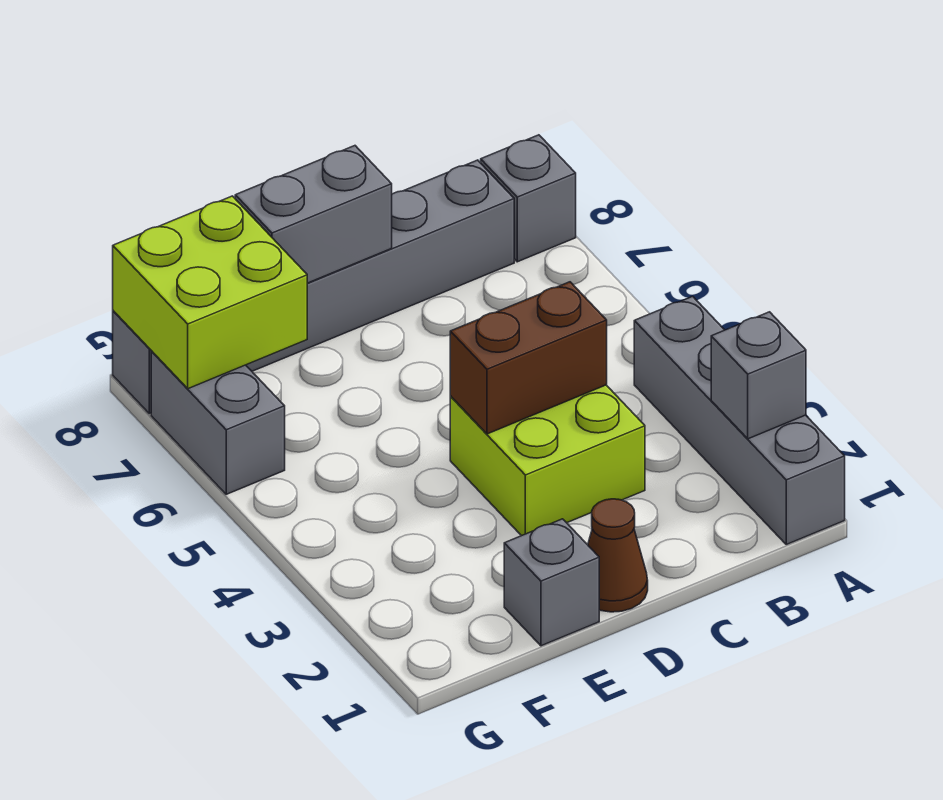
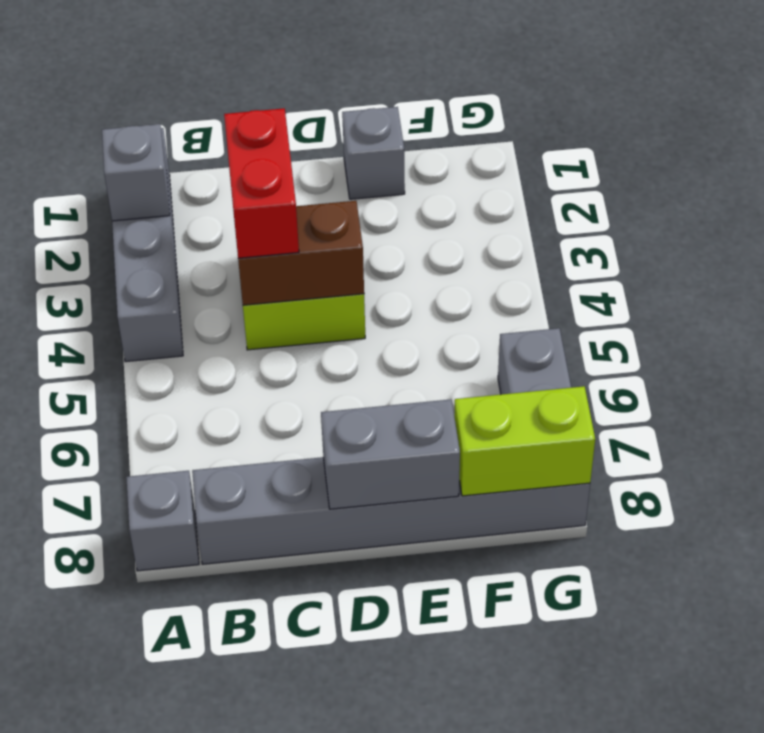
none -> red brick C3:C4 level 3
brown cone D1 level 1 -> none
lime brick F7:G8 level 2 -> lime brick F8:G8 level 2

